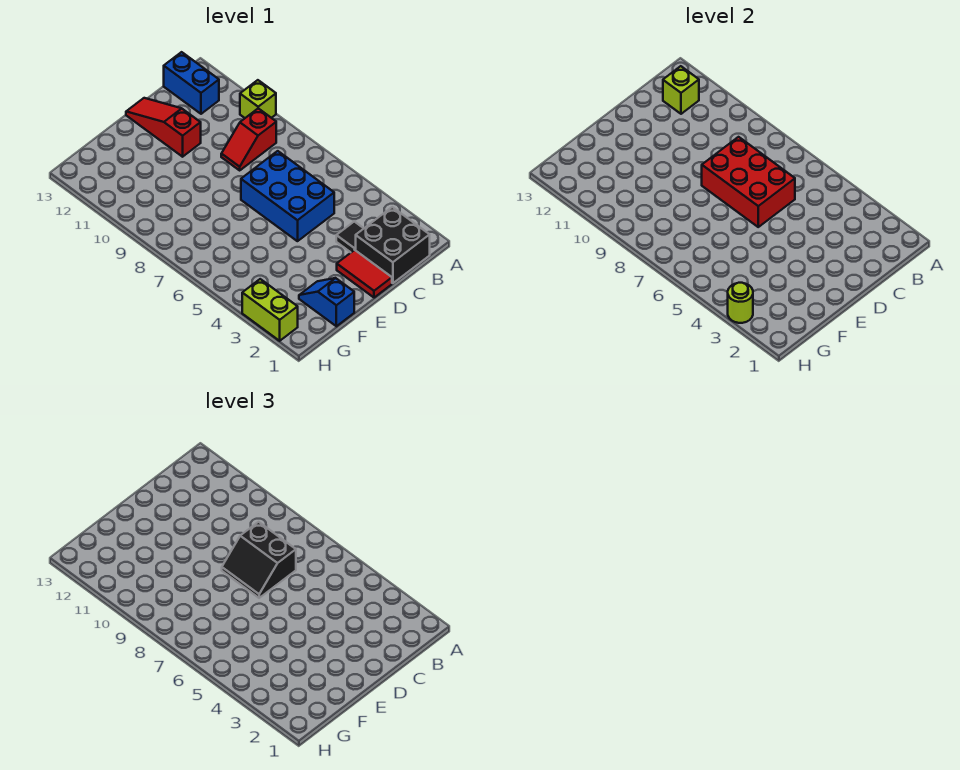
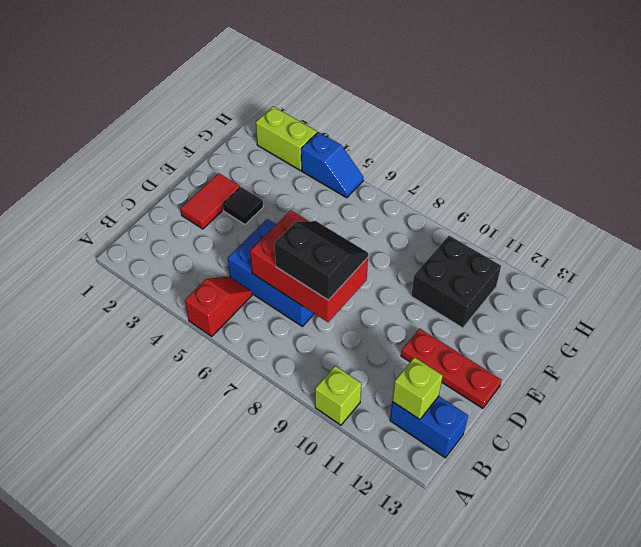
black brick B1:C2 level 1 -> black brick F10:G11 level 1
red slope B9:C9 level 1 top B -> red slope A5:B5 level 1 top A
black tile C3 level 1 -> black tile E3 level 1
red tile D1:D2 level 1 -> red tile D2:E2 level 1
red slope D11:D13 level 1 top 11 -> red plate D11:D13 level 1
blue slope F1:F2 level 1 top 1 -> blue slope H4:H5 level 1 top 4
lime round brick H3 level 2 -> none

